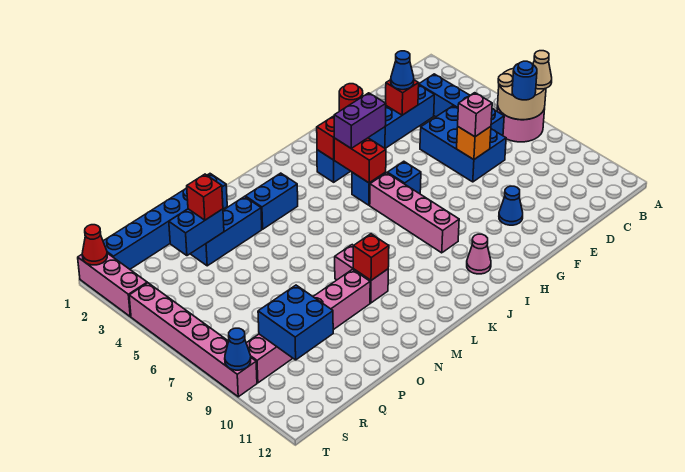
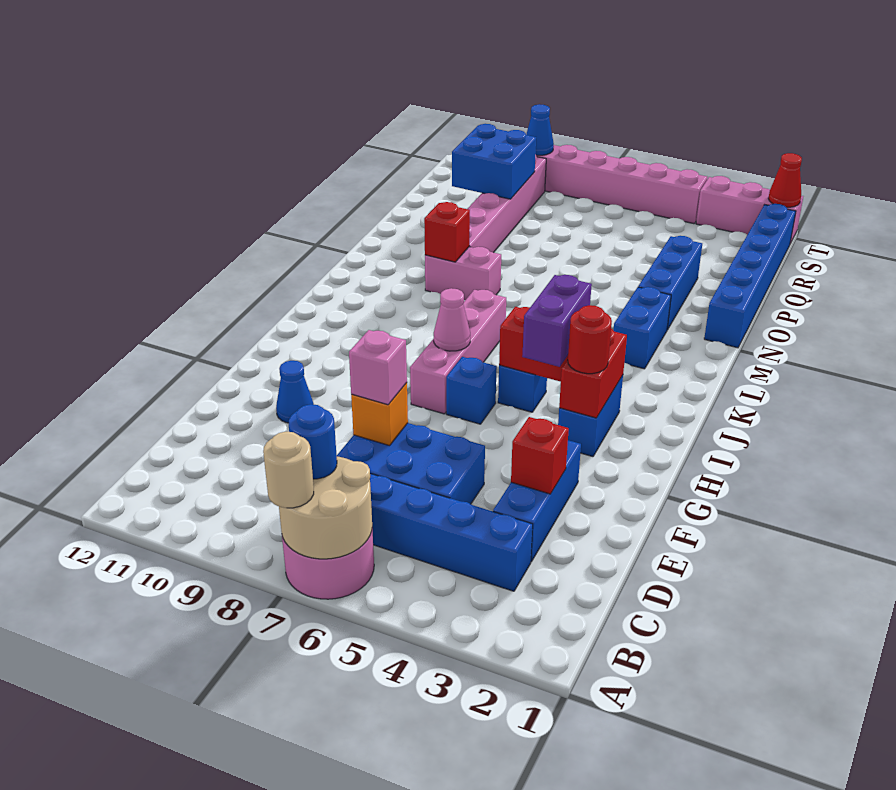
tan cone A7 level 3 -> tan round brick A7 level 3
blue cone E3 level 3 -> none
pink brick I6:I9 level 1 -> pink brick H7:K7 level 1
pink cone I11 level 1 -> pink cone I7 level 2
blue brick P3:Q3 level 2 -> none
red brick P3 level 3 -> none

